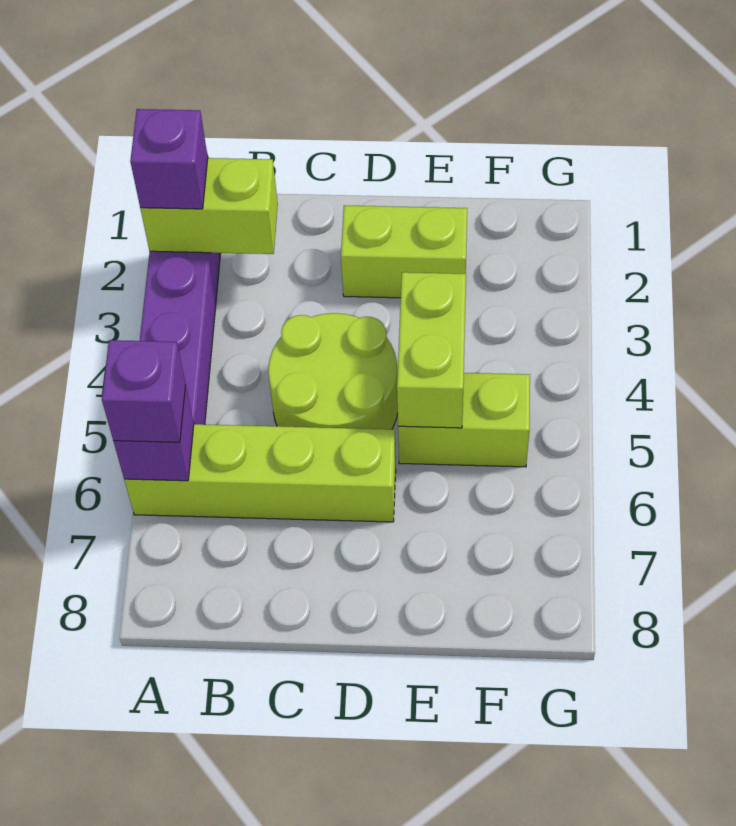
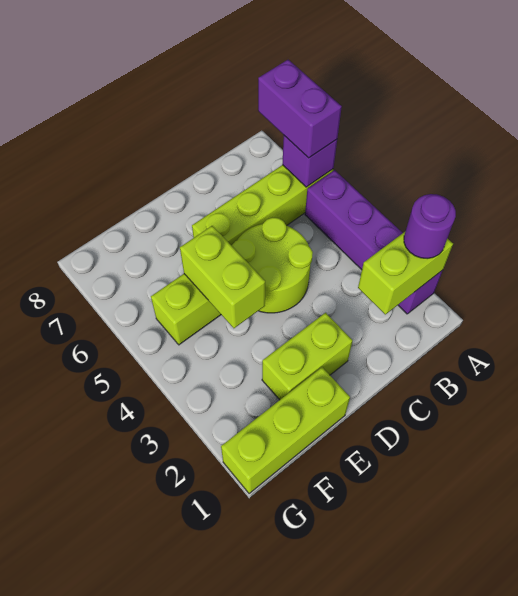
purple brick A2 level 3 -> purple round brick A2 level 3
purple brick A6 level 3 -> purple brick A6:A7 level 3
none -> lime brick E1:G1 level 1

